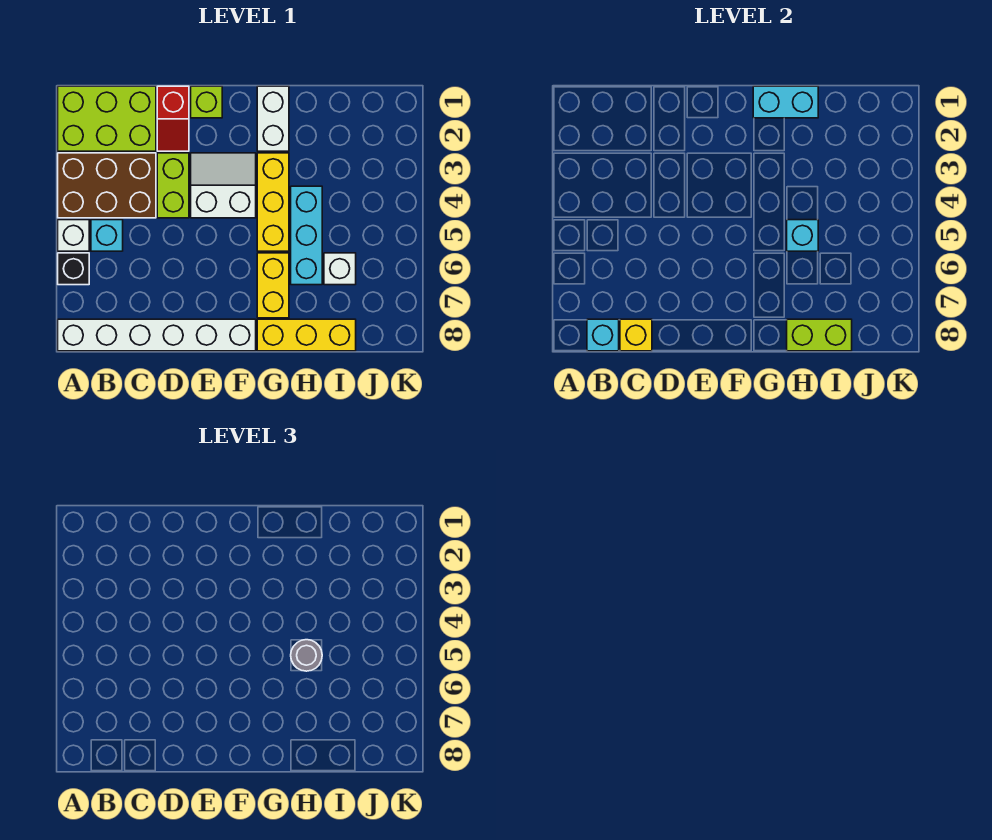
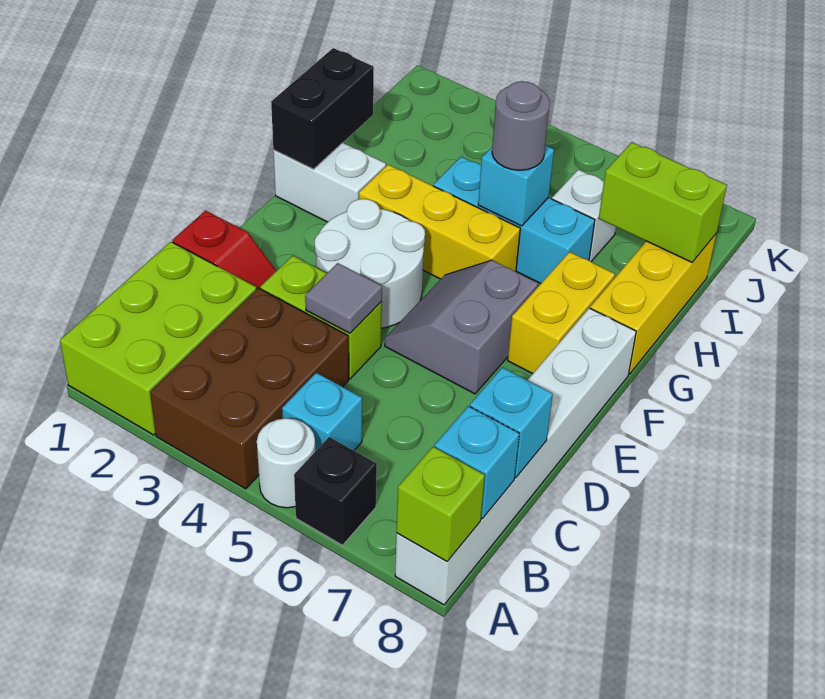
white brick A5 level 1 -> white round brick A5 level 1
yellow brick C8 level 2 -> cyan brick C8 level 2
none -> grey tile D4 level 2
lime brick E1 level 1 -> lime brick A8 level 2
white slope E3:F4 level 1 top 4 -> white round brick E3:F4 level 1
none -> grey slope E5:F6 level 1 top 6
cyan brick G1:H1 level 2 -> black brick G1:H1 level 2
yellow brick G6:G7 level 1 -> yellow brick F7:G7 level 1
lime brick H8:I8 level 2 -> lime brick I7:I8 level 2

